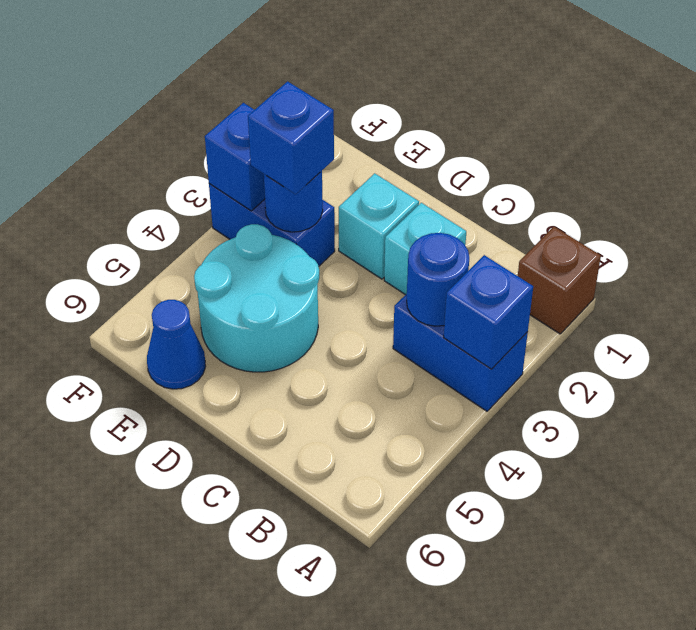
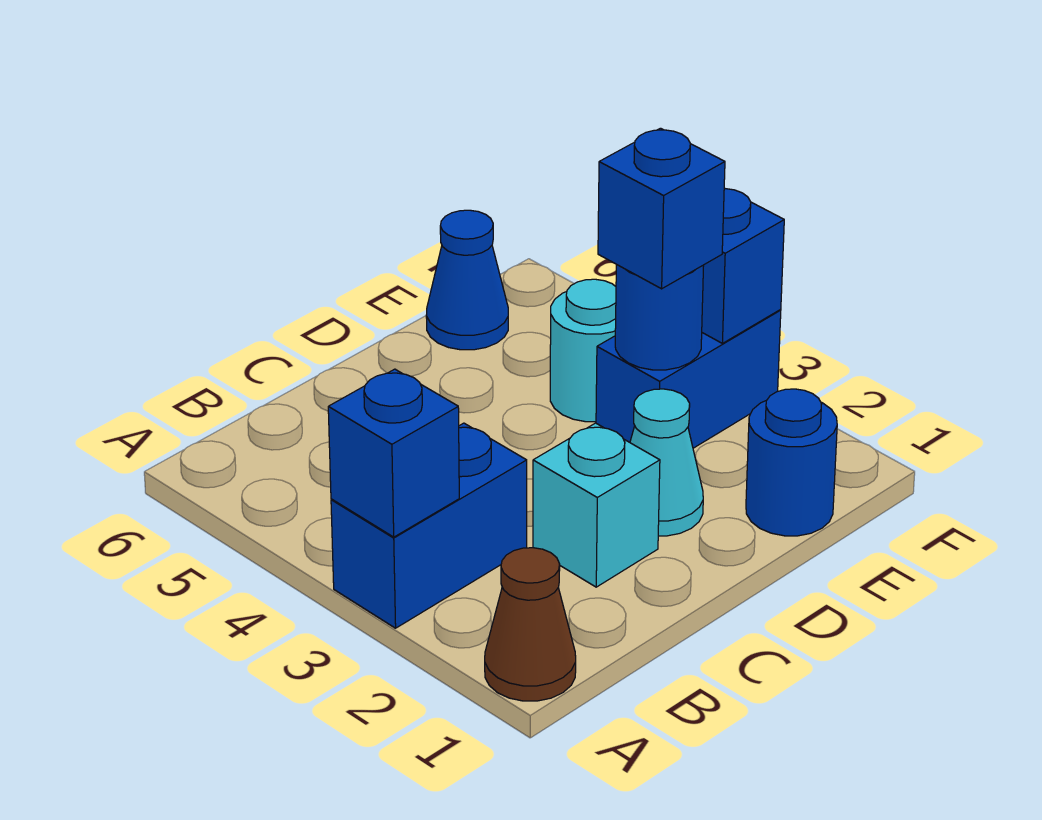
brown brick A1 level 1 -> brown cone A1 level 1
blue round brick B3 level 2 -> blue round brick E1 level 1
cyan brick D2 level 1 -> cyan cone D2 level 1
cyan round brick D4:E5 level 1 -> cyan round brick E4 level 1

